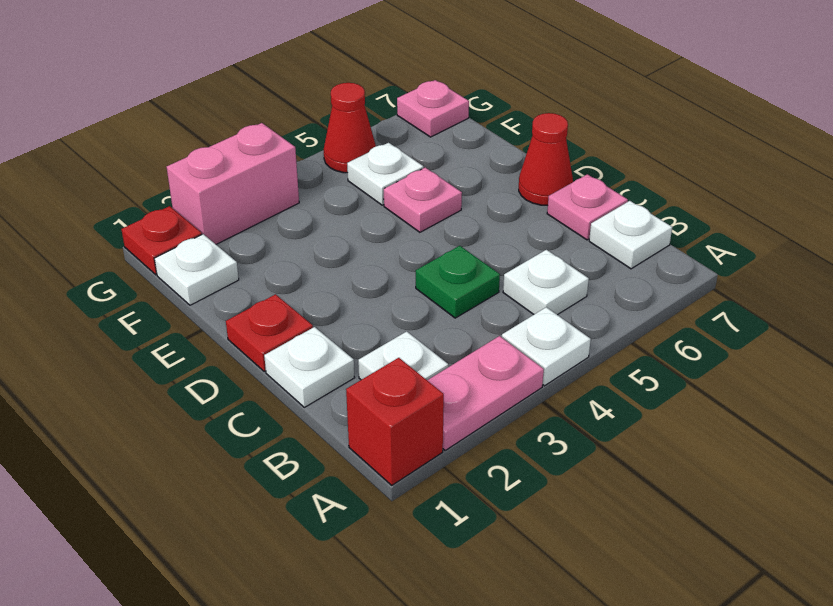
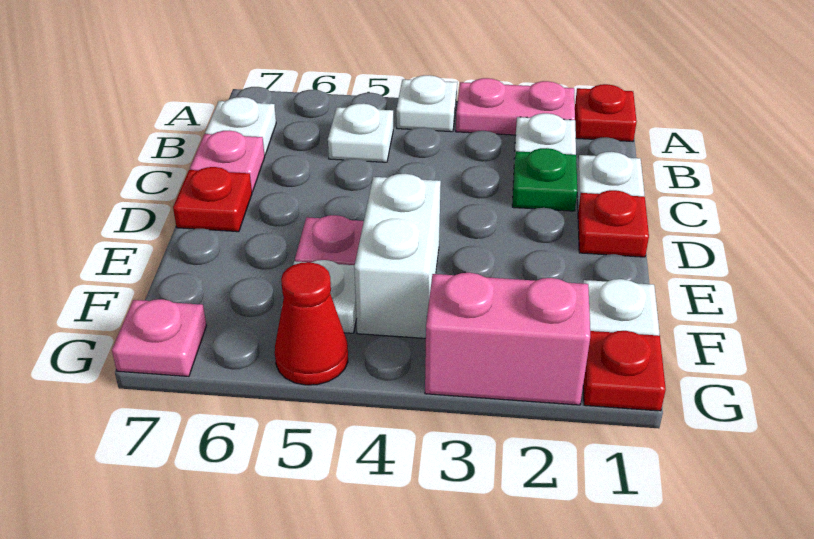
red brick A1 level 1 -> red plate A1 level 1
green plate C4 level 1 -> green plate C2 level 1
red cone D7 level 1 -> red plate D7 level 1
none -> white brick E4:F4 level 1

